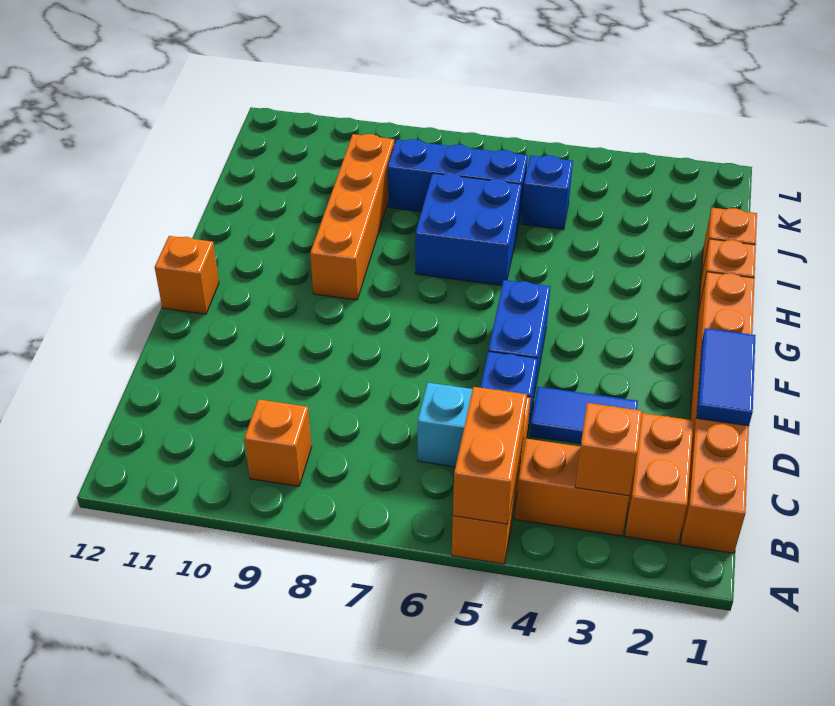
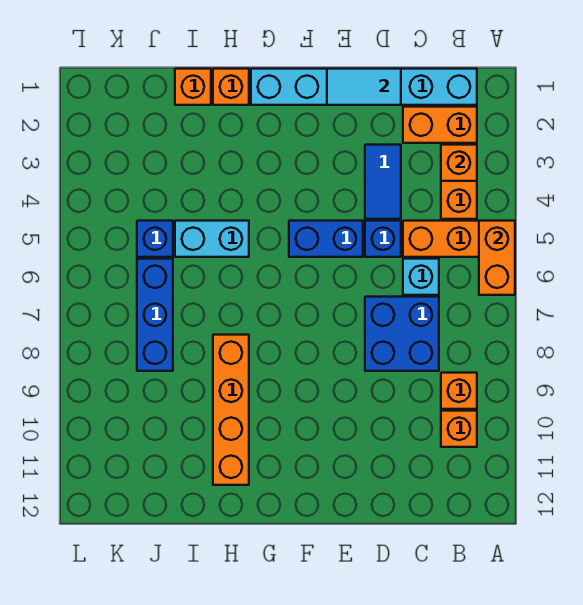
orange brick A5:B5 level 2 -> orange brick A5:A6 level 2
orange brick B1:G1 level 1 -> cyan brick B1:G1 level 1
blue tile D1:E1 level 2 -> cyan tile D1:E1 level 2
orange brick F12 level 1 -> orange brick B10 level 1
orange brick G9:J9 level 1 -> orange brick H8:H11 level 1
none -> cyan brick H5:I5 level 1
blue brick H6:I7 level 1 -> blue brick C7:D8 level 1

